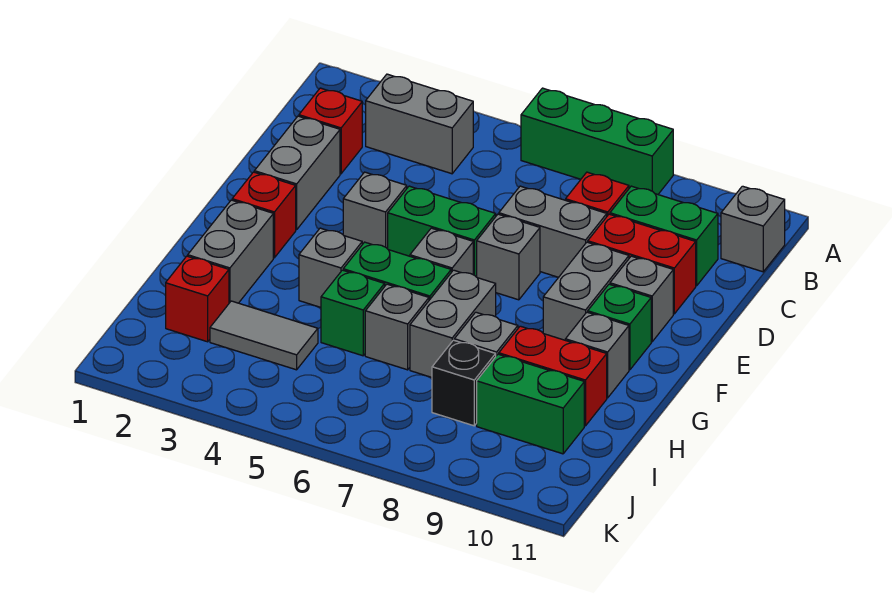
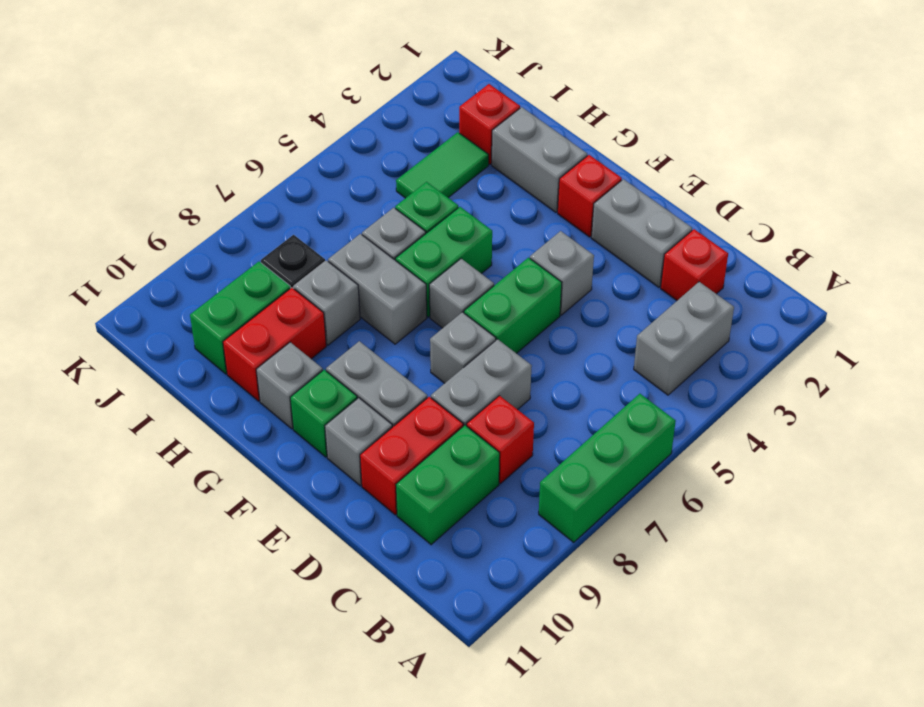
grey brick B11 level 1 -> none
grey brick G4 level 1 -> none
grey tile I3:I4 level 1 -> green tile I3:I4 level 1

